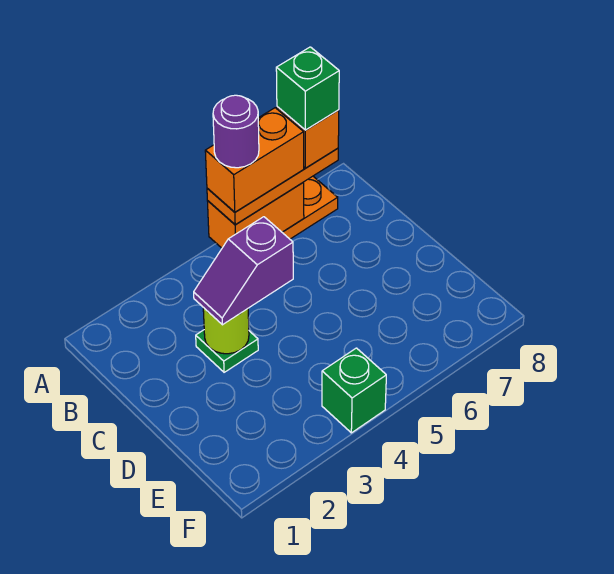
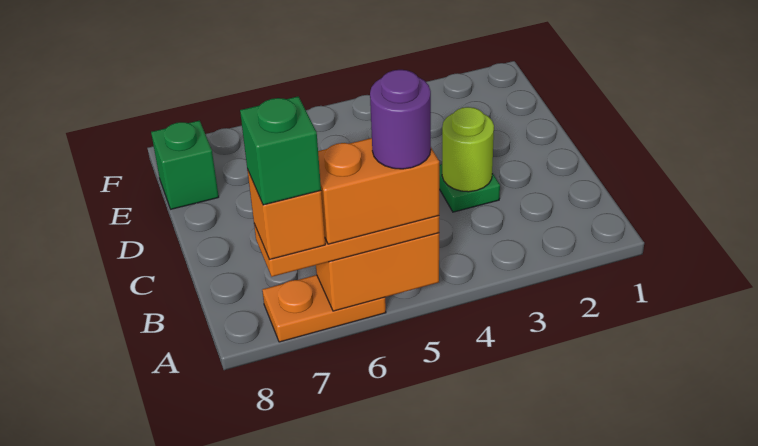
purple slope C3:C4 level 3 top 4 -> none
green brick F4 level 1 -> green brick E8 level 1

